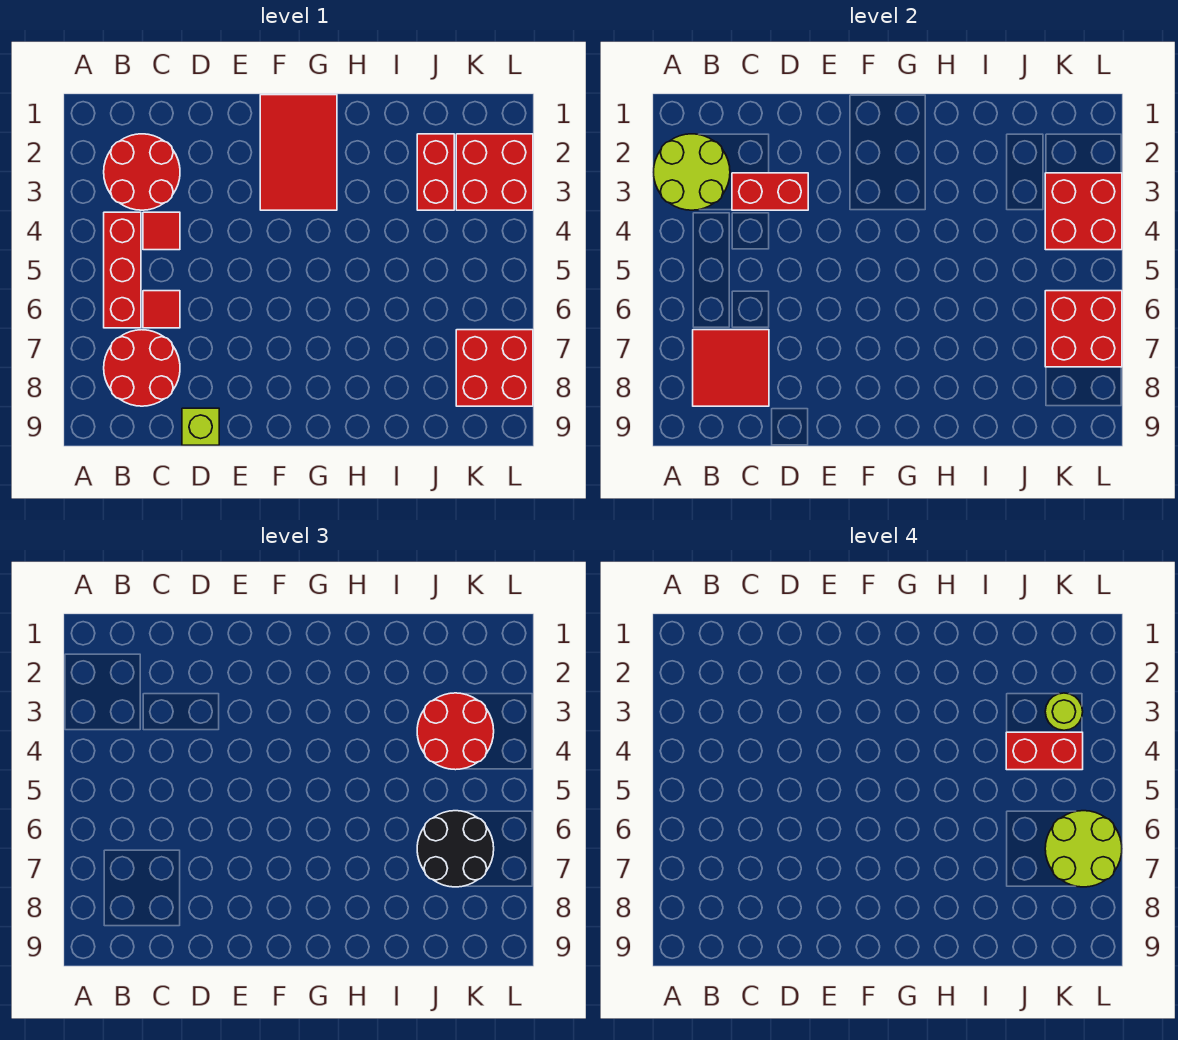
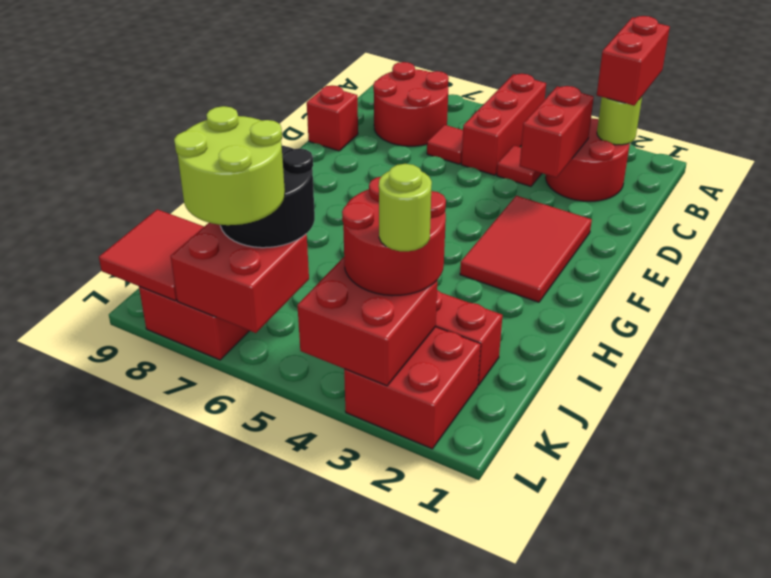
lime round brick A2:B3 level 2 -> lime round brick B2 level 2
red brick B4:B6 level 1 -> red brick A5:C5 level 1
red tile B7:C8 level 2 -> red tile K8:L9 level 2
lime brick D9 level 1 -> red brick D9 level 1
red tile F1:G3 level 1 -> red tile E2:G3 level 1
red brick J4:K4 level 4 -> red brick A2:B2 level 3

